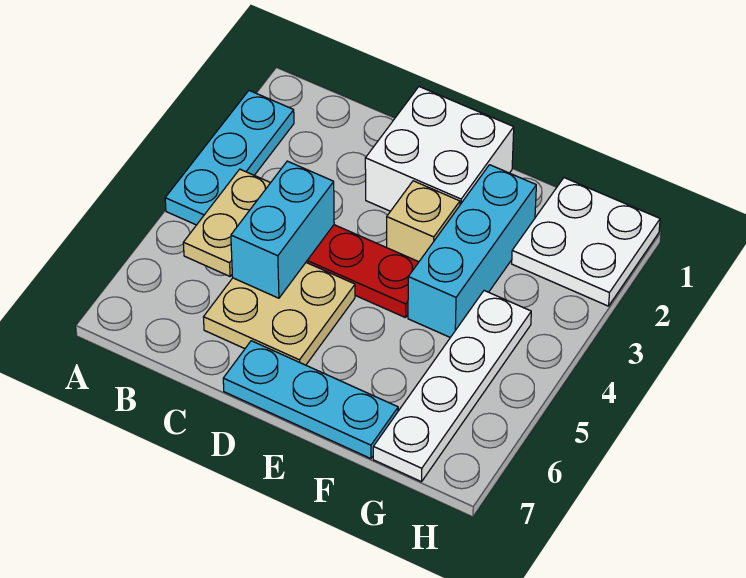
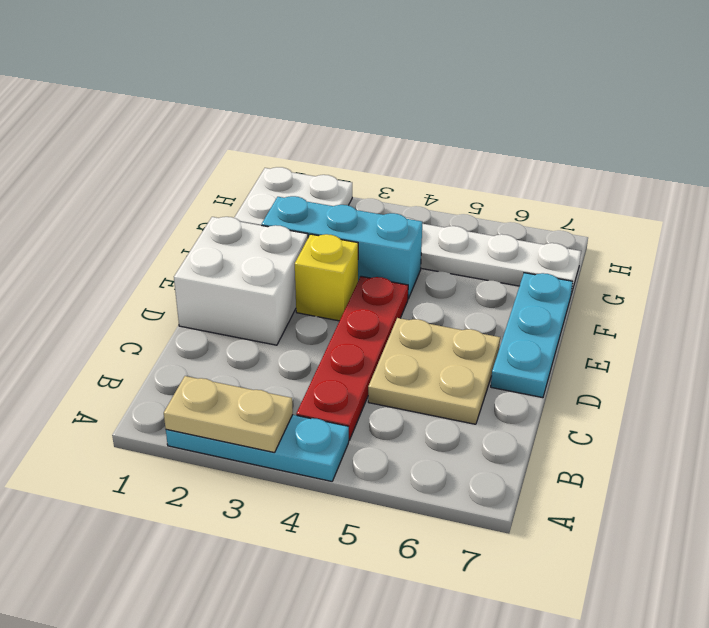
tan plate B4:B5 level 2 -> tan plate A2:A3 level 2
cyan brick C4:C5 level 2 -> none
tan brick E3 level 1 -> yellow brick E3 level 1

